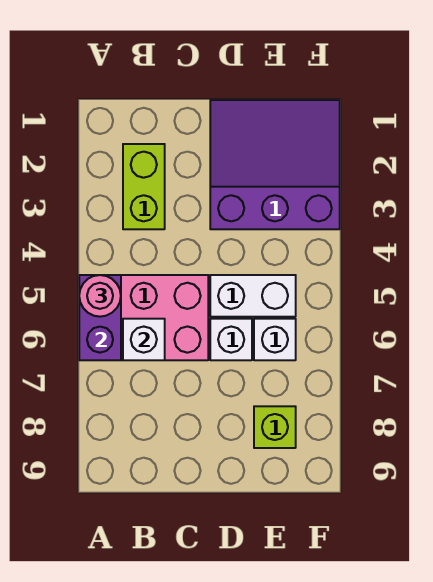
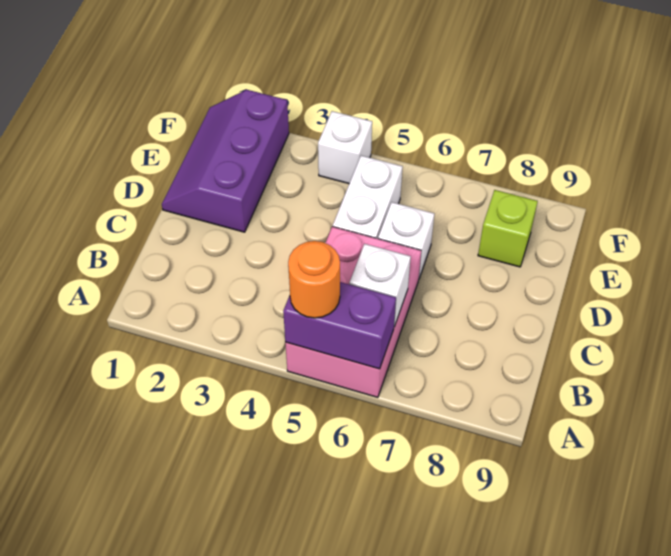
pink round brick A5 level 3 -> orange round brick A5 level 3
lime brick B2:B3 level 1 -> none
purple slope D1:F3 level 1 top 3 -> purple slope D1:F2 level 1 top 2
white brick E6 level 1 -> white brick F4 level 1

